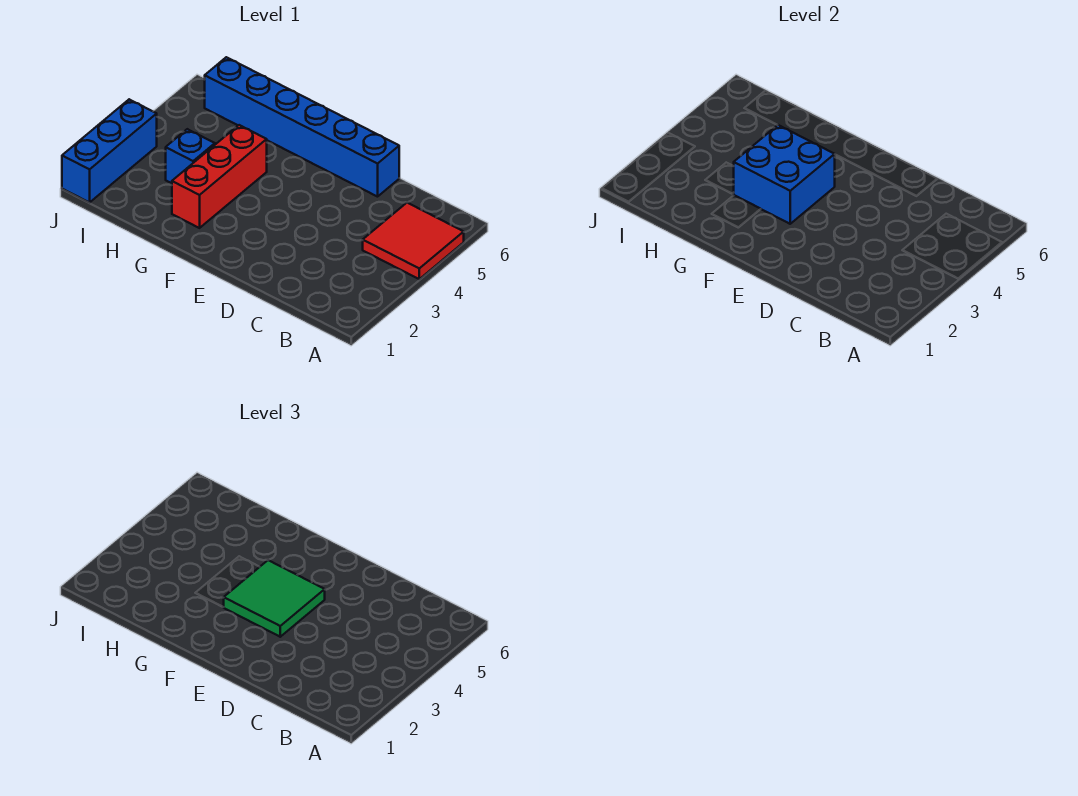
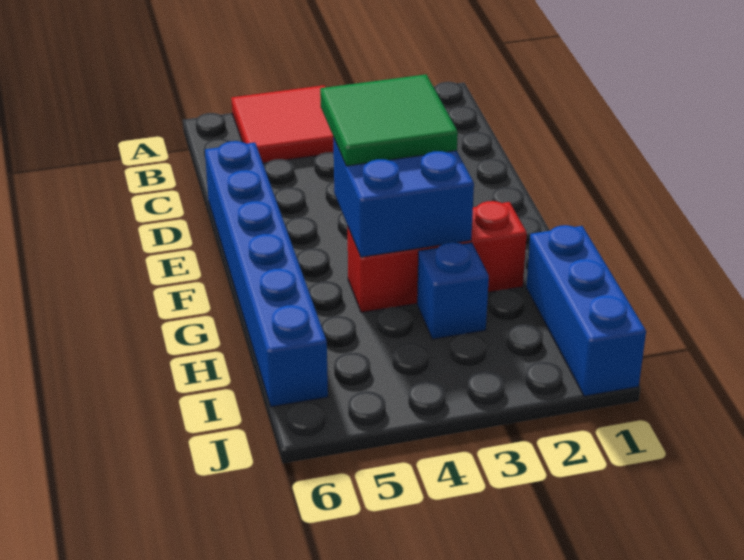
blue brick J1:J3 level 1 -> blue brick H1:J1 level 1

